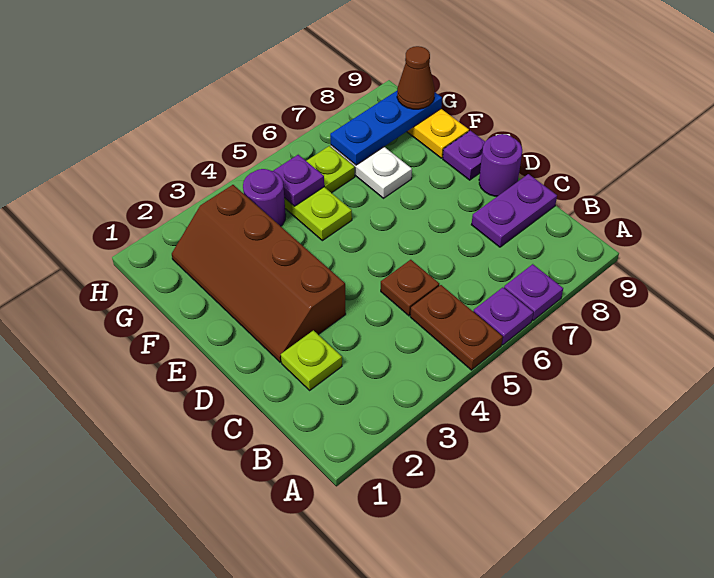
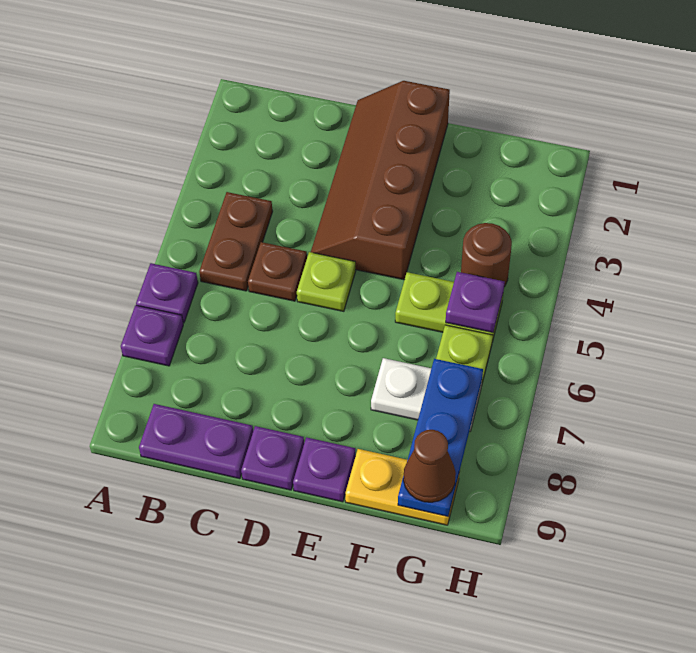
brown plate A5:B5 level 1 -> brown plate B4:B5 level 1
lime plate C2 level 1 -> lime plate D5 level 1
purple plate C8:C9 level 1 -> purple plate B9:C9 level 1
brown slope D2:G3 level 1 top 3 -> brown slope D1:E4 level 1 top E
purple round brick D9 level 1 -> purple plate D9 level 1
purple round brick G4 level 1 -> brown round brick G4 level 1

